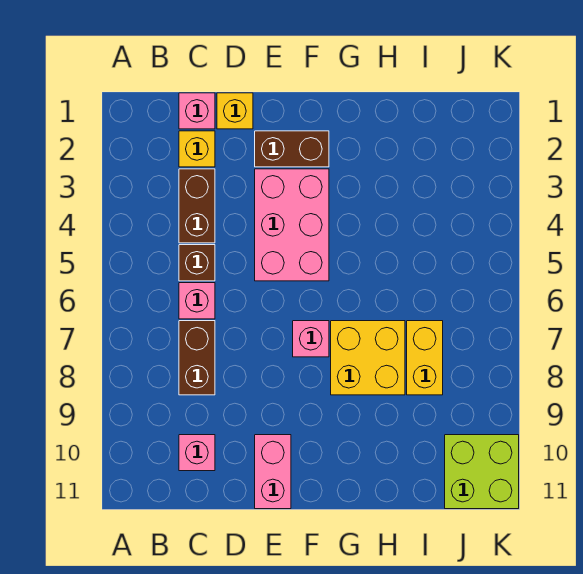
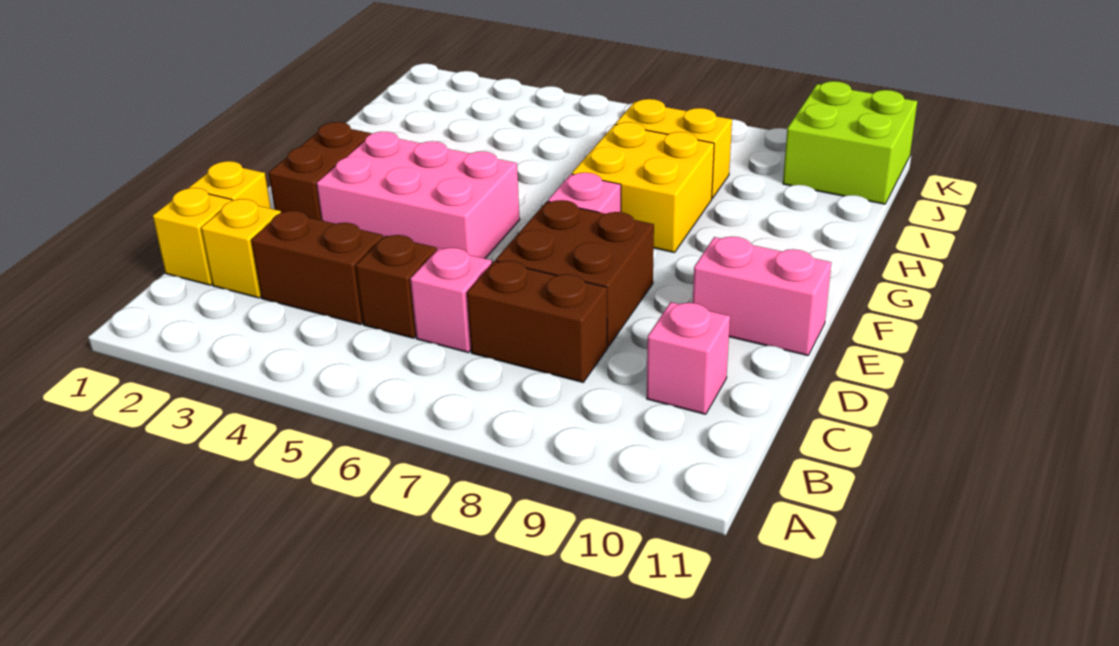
pink brick C1 level 1 -> yellow brick C1 level 1
none -> brown brick D7:E8 level 1

